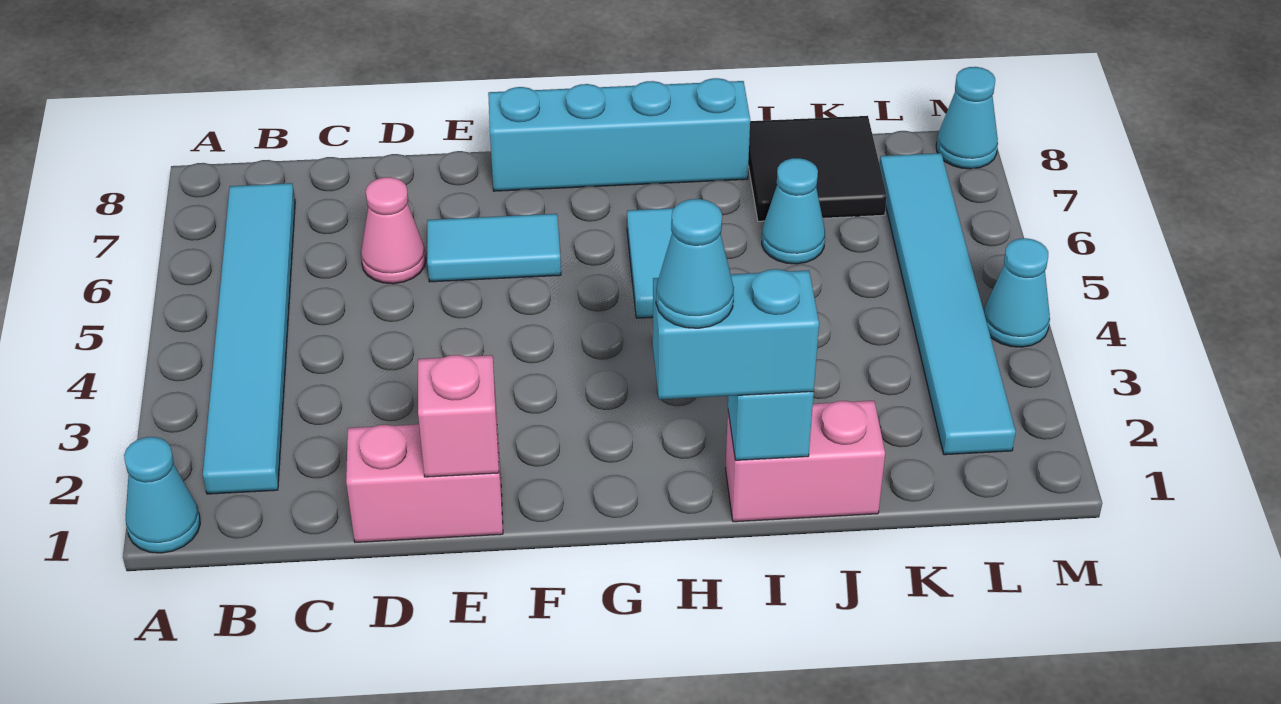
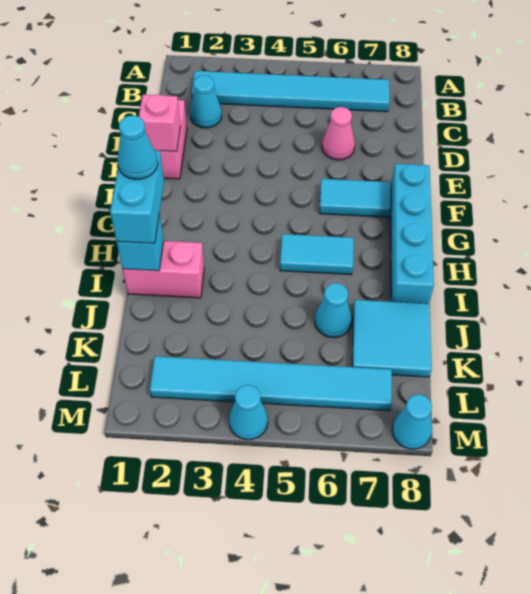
cyan cone A1 level 1 -> cyan cone C2 level 1
cyan tile E6:F6 level 1 -> cyan tile F6:F7 level 1
pink brick I1:J1 level 1 -> pink brick I1:I2 level 1
black tile J7:K8 level 1 -> cyan tile J7:K8 level 1

